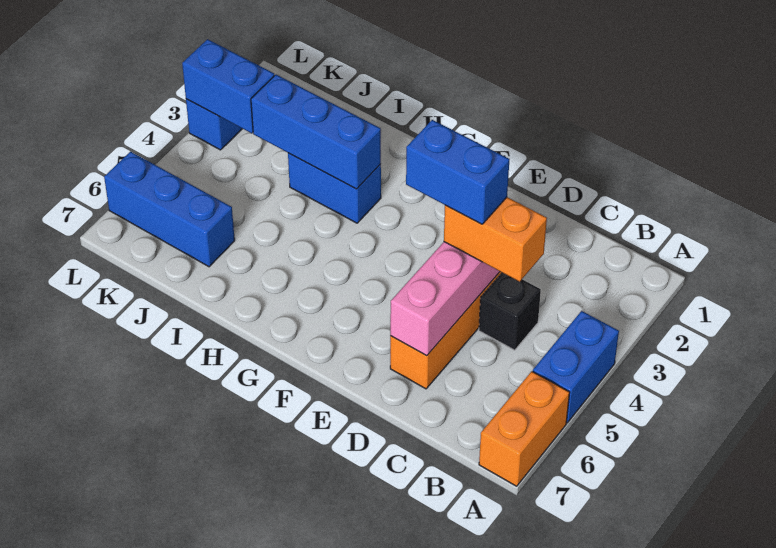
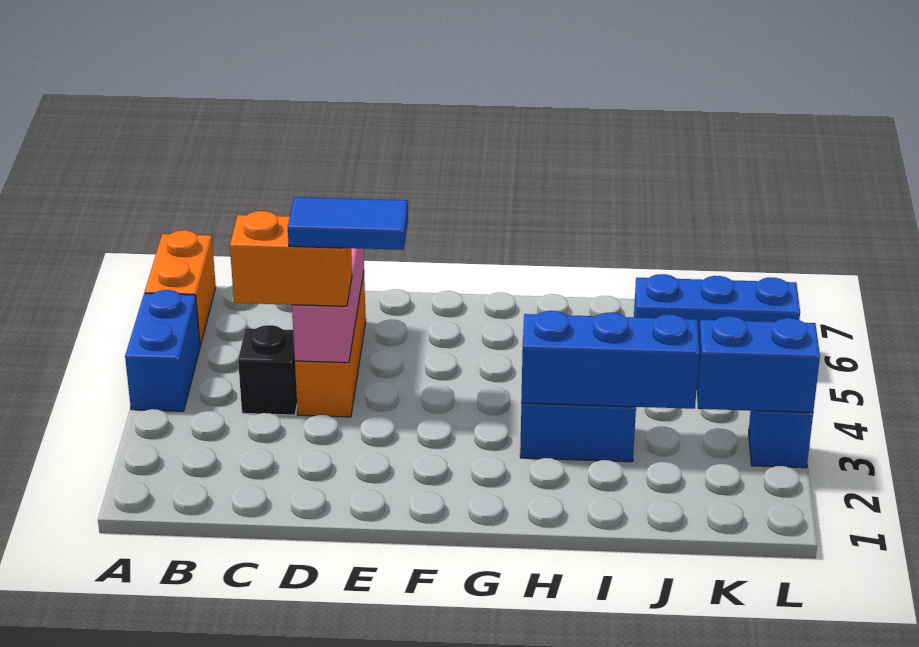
blue brick D4:E4 level 4 -> blue tile D4:E4 level 4

